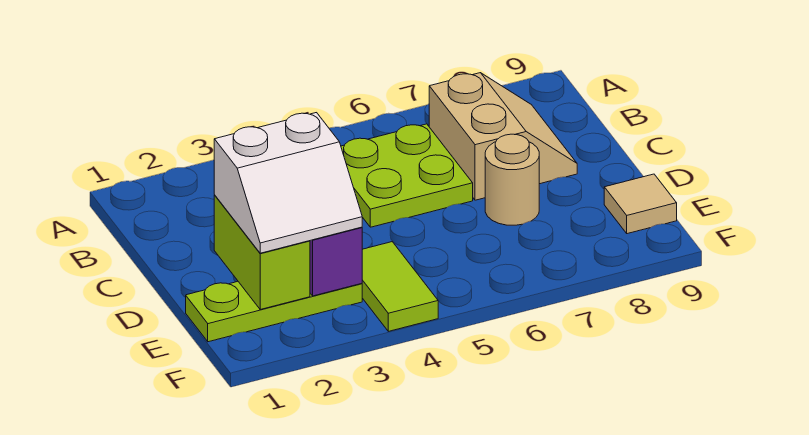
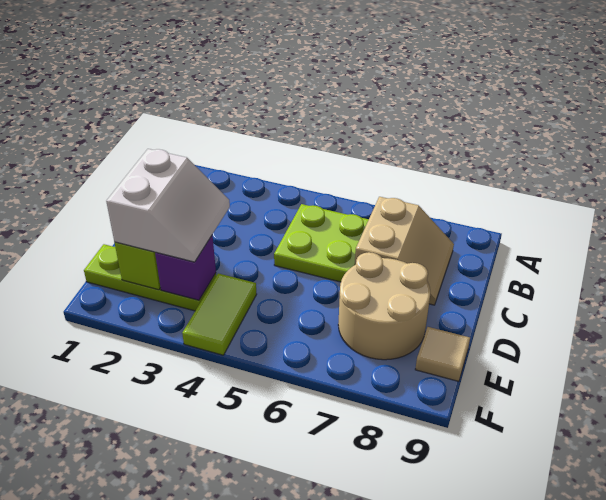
white slope D2:E3 level 3 top D -> white slope D2:E3 level 3 top 2
tan round brick D7 level 1 -> tan round brick D7:E8 level 1

